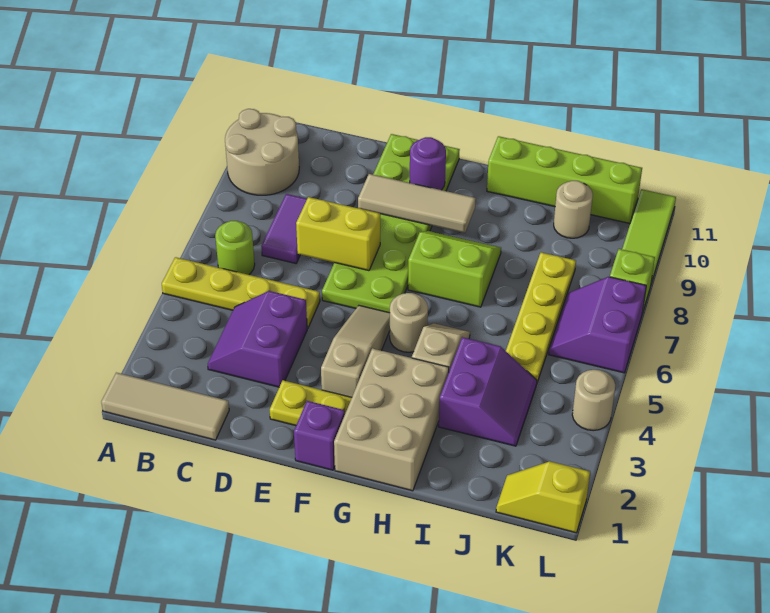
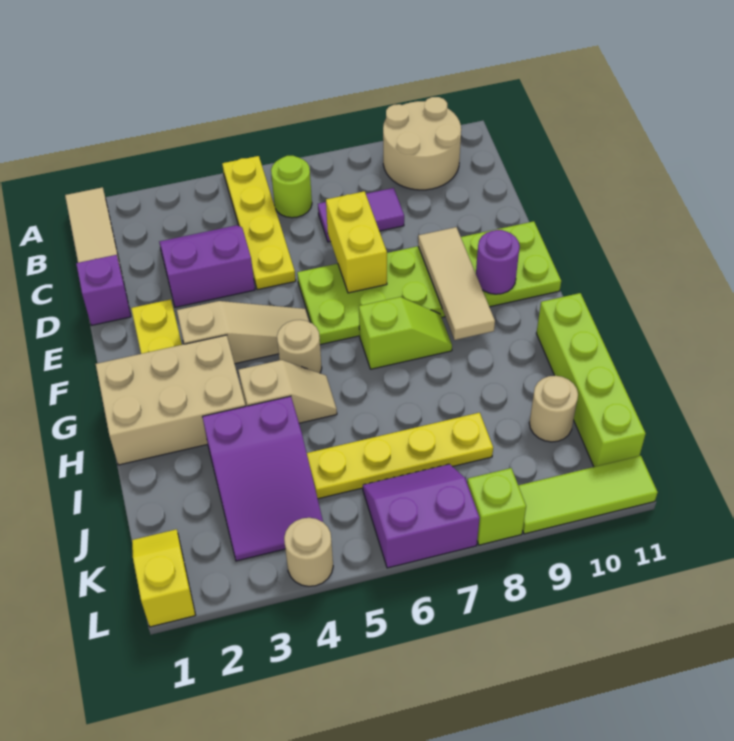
purple brick F1 level 1 -> purple brick D1 level 1
lime slope G7:H8 level 1 top 7 -> lime slope G7:G8 level 1 top 7
purple slope I3:J4 level 1 top I -> purple slope I3:K4 level 1 top I

